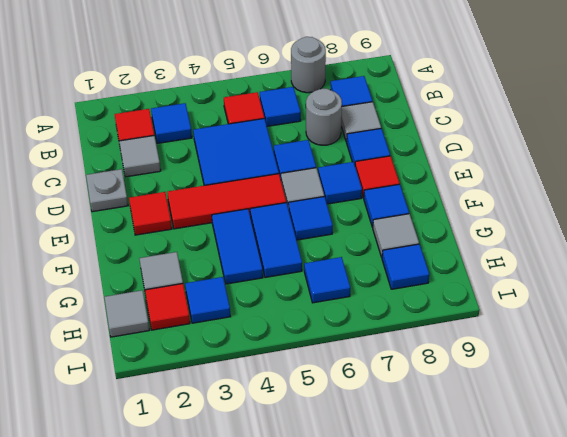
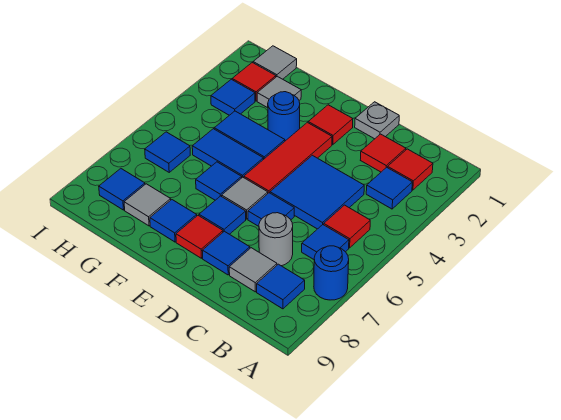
grey round brick A7 level 1 -> blue round brick A7 level 1
grey tile C2 level 1 -> red tile C2 level 1
none -> blue round brick F3 level 1

